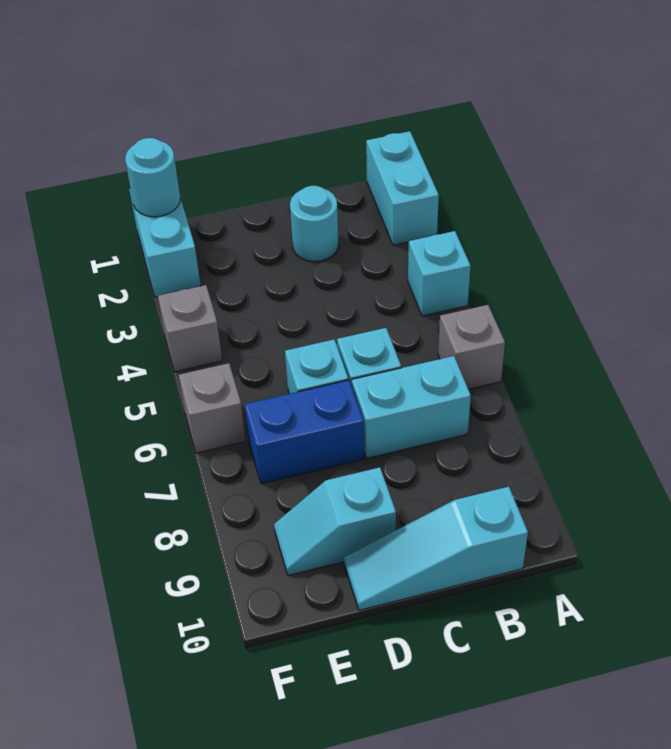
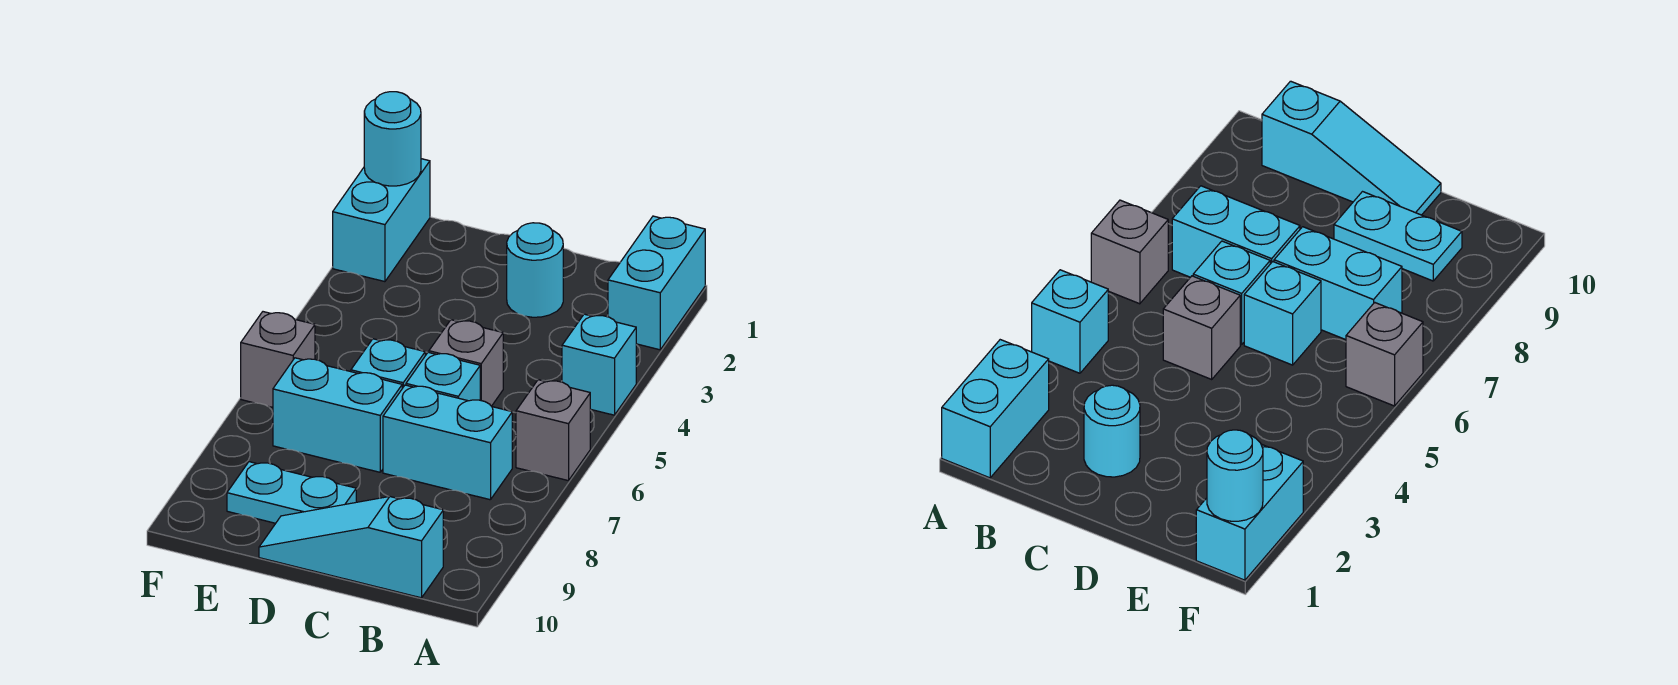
blue brick D7:E7 level 1 -> cyan brick D7:E7 level 1
cyan slope D9:E9 level 1 top D -> cyan plate D9:E9 level 1
grey brick F4 level 1 -> grey brick C5 level 1

